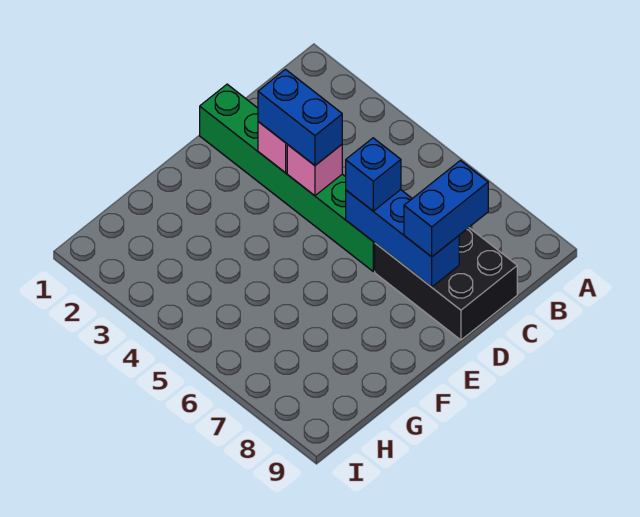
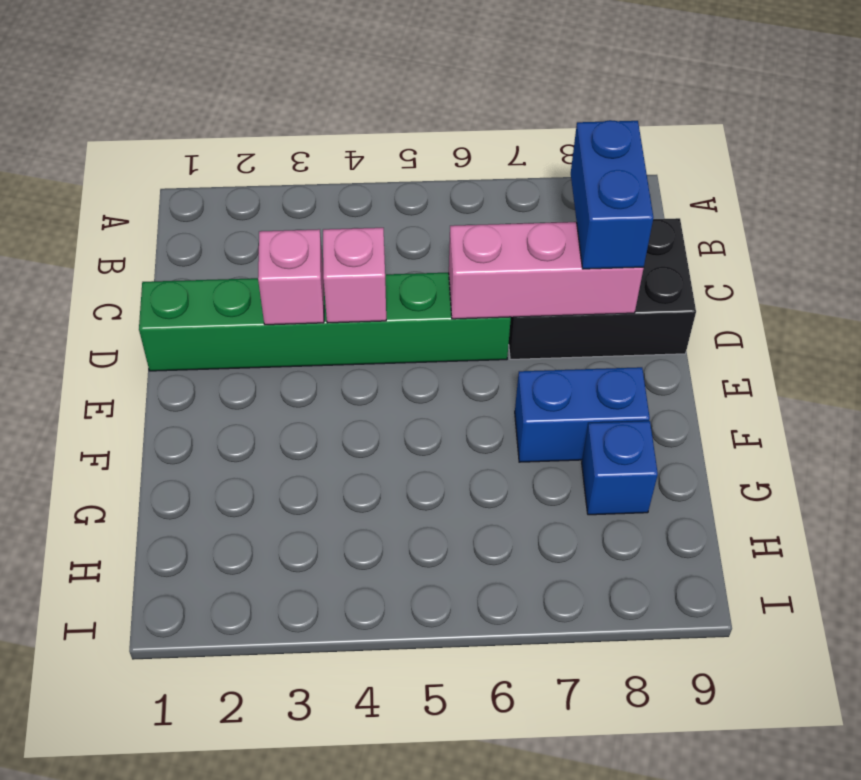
blue brick D3:D4 level 3 -> blue brick F7:F8 level 1
blue brick D6:D8 level 2 -> pink brick D6:D8 level 2
blue brick D6 level 3 -> blue brick G8 level 1

